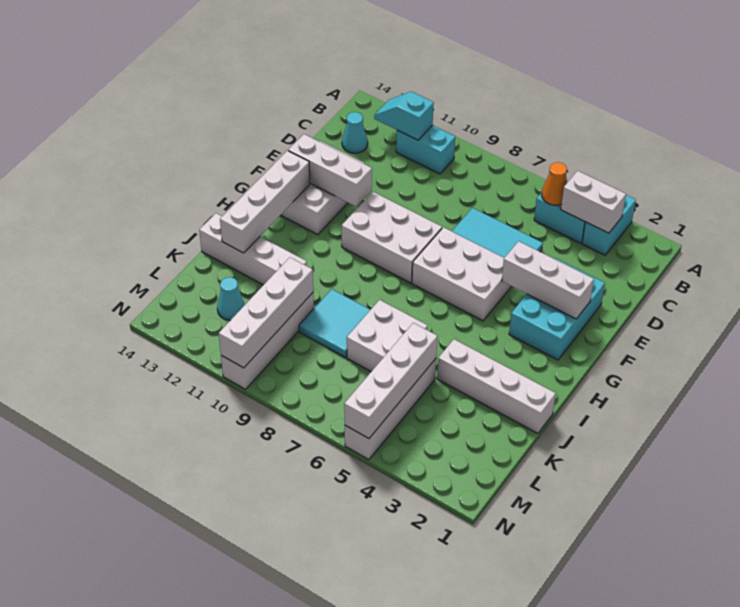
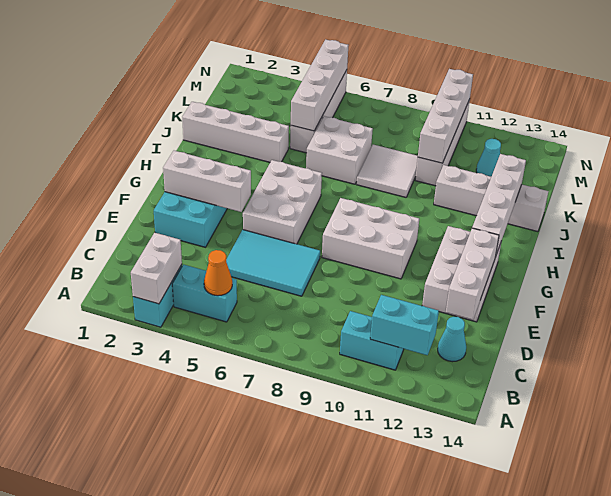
white brick B3:B4 level 2 -> white brick A3:B3 level 2
cyan slope B11:B12 level 2 top 11 -> cyan brick B11:B12 level 2
white brick F5:G7 level 1 -> white brick F5:H6 level 1
white brick F11:F13 level 2 -> white brick D13:F13 level 2
cyan tile J8:K9 level 1 -> white tile J8:K9 level 1

